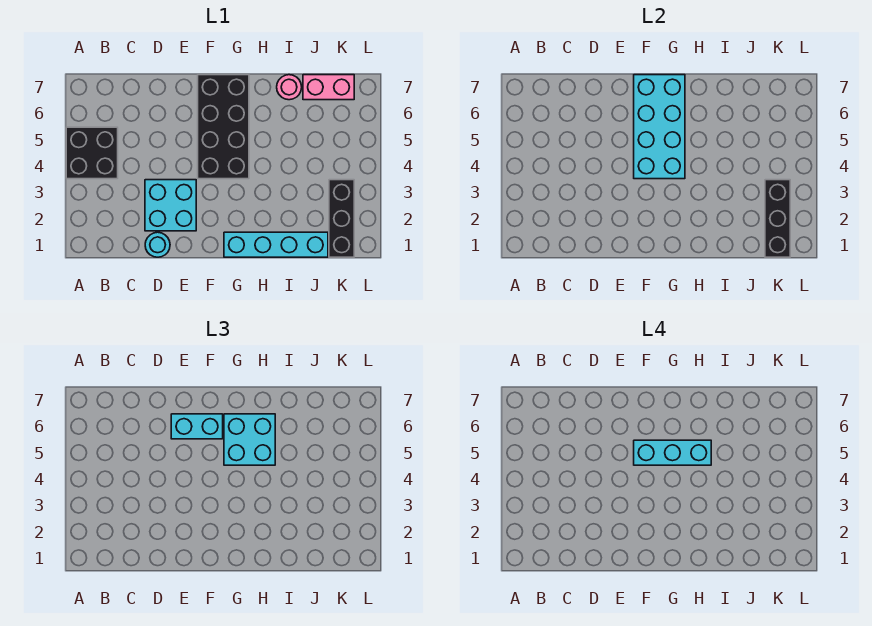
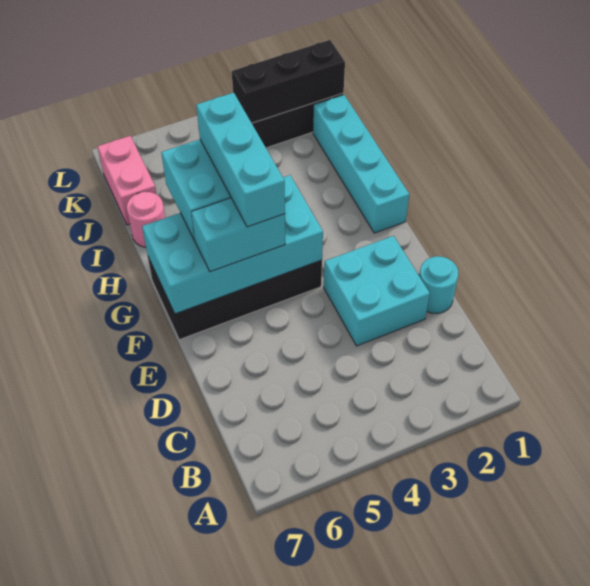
black brick A4:B5 level 1 -> none
cyan brick E6:F6 level 3 -> cyan brick F5:F6 level 3

